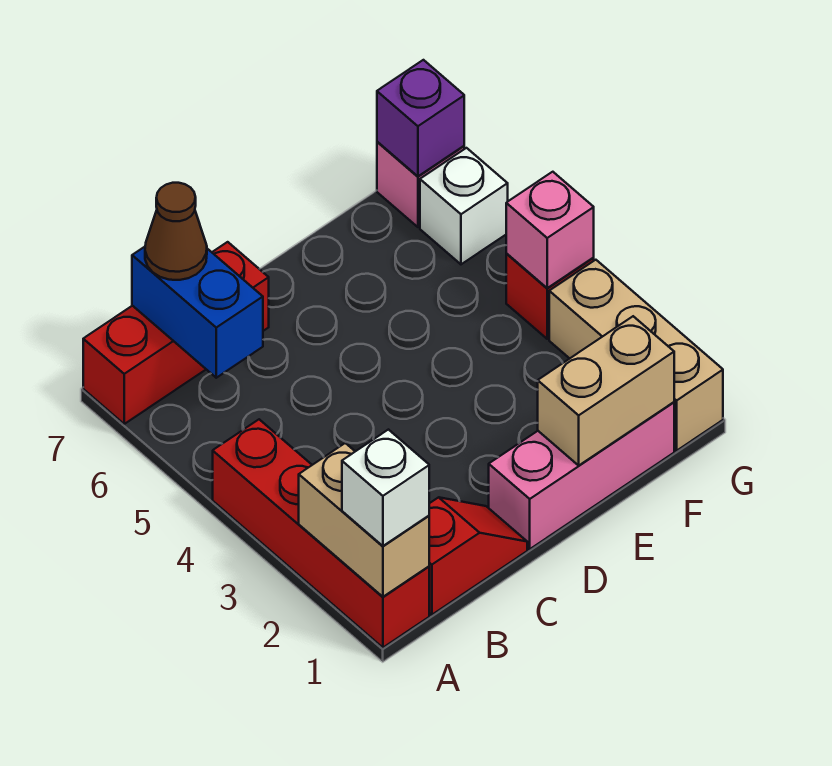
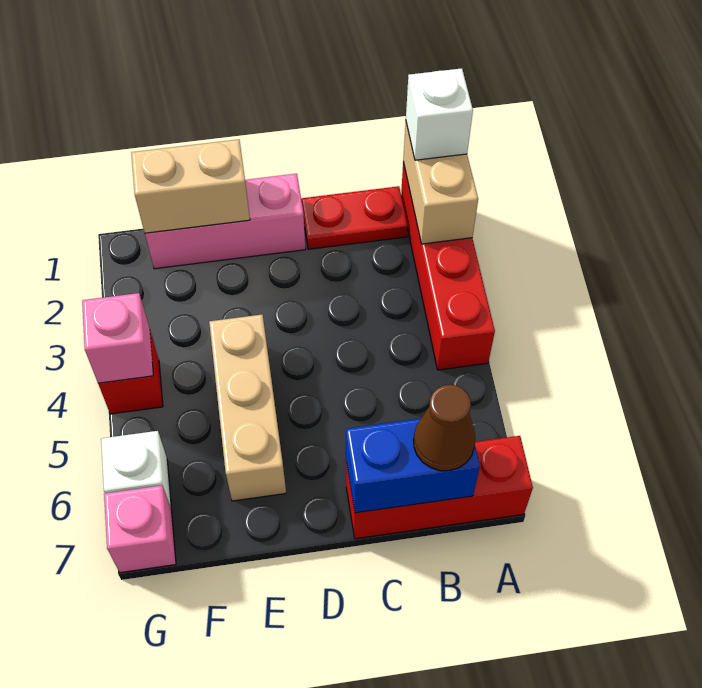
red slope B1:C1 level 1 top B -> red plate B1:C1 level 1
blue brick B6:B7 level 2 -> blue brick B7:C7 level 2
tan brick G1:G3 level 1 -> tan brick E4:E6 level 1
purple brick G7 level 2 -> none

